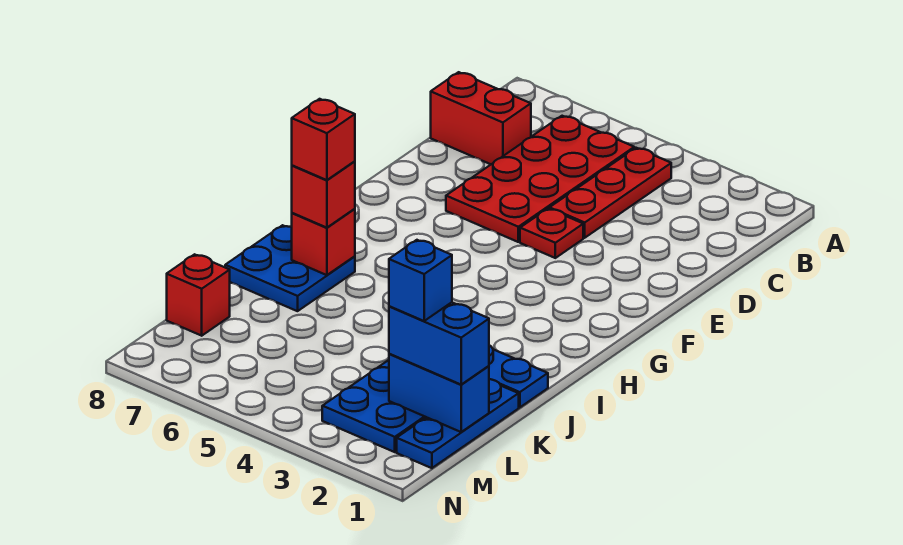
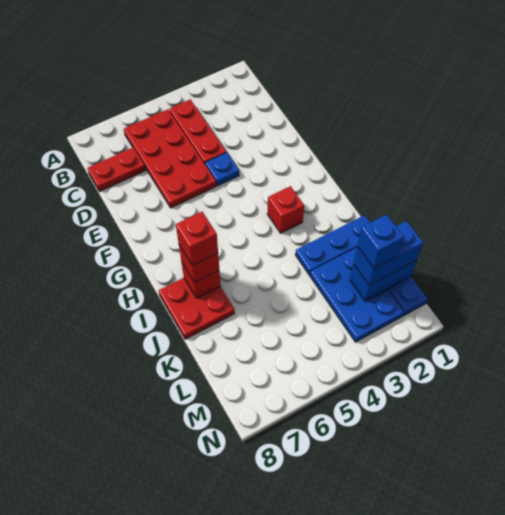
red brick C7:C8 level 1 -> red plate C7:C8 level 1
red plate E4 level 1 -> blue plate E4 level 1
blue plate I7:J8 level 1 -> red plate I7:J8 level 1
red brick L8 level 1 -> red brick H3 level 1

